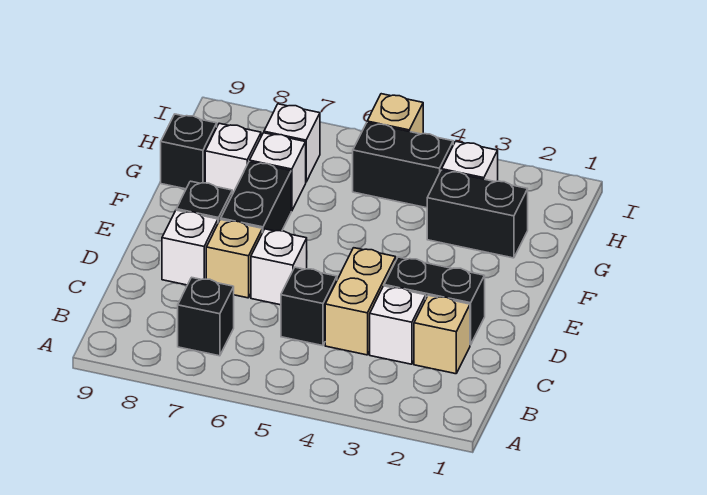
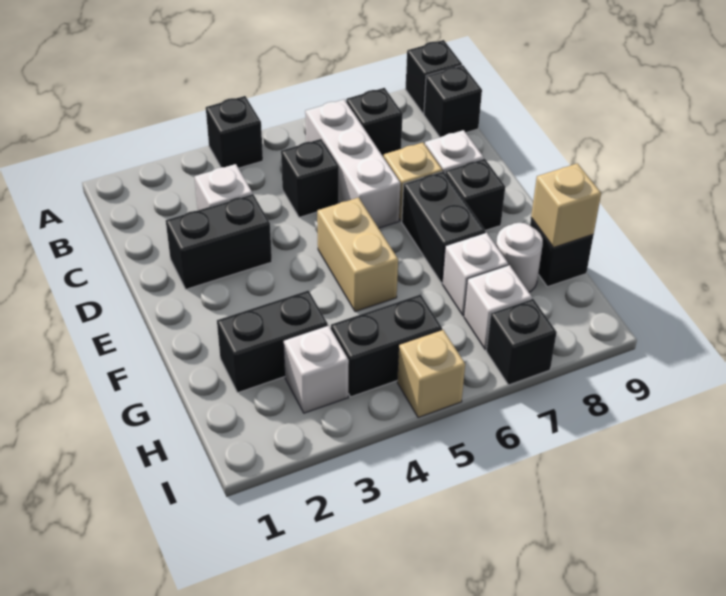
none -> black brick A4 level 1
none -> black brick A9 level 1
none -> black brick B9 level 1
tan brick C2 level 1 -> tan brick G9 level 2
tan brick C4:D4 level 1 -> tan brick E5:F5 level 1
white brick D6 level 1 -> white brick B6:D6 level 1
white brick G8 level 1 -> white round brick G8 level 1
none -> black brick I7 level 1

